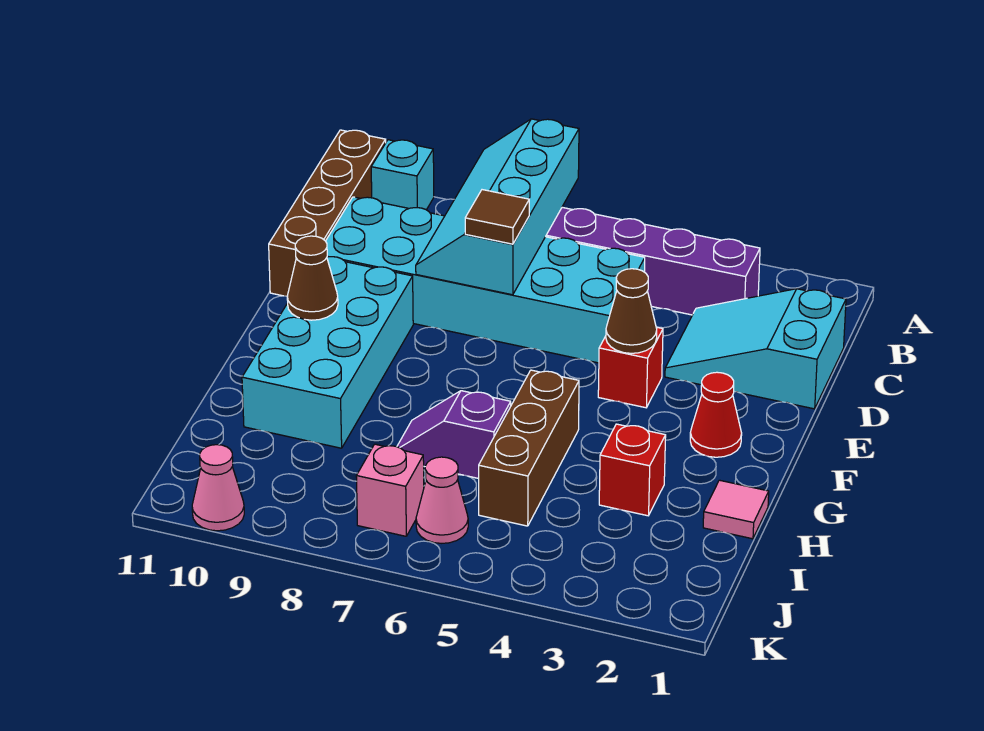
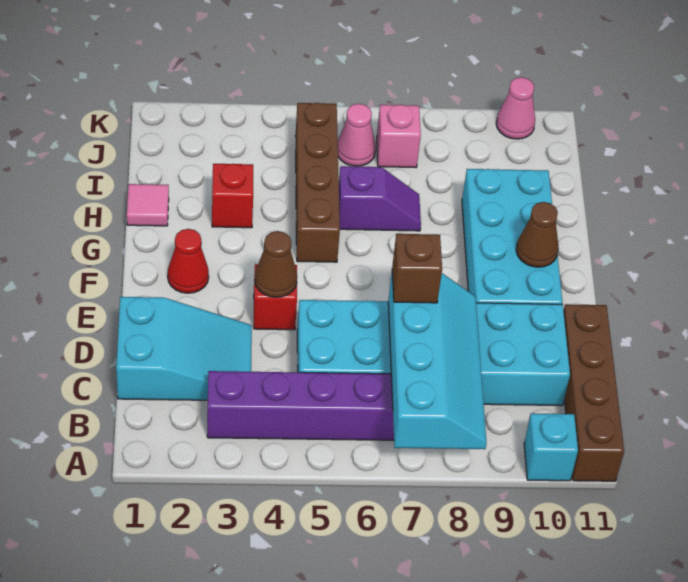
brown tile D7 level 3 -> brown brick D7 level 3
brown brick G5:I5 level 1 -> brown brick G5:J5 level 1

